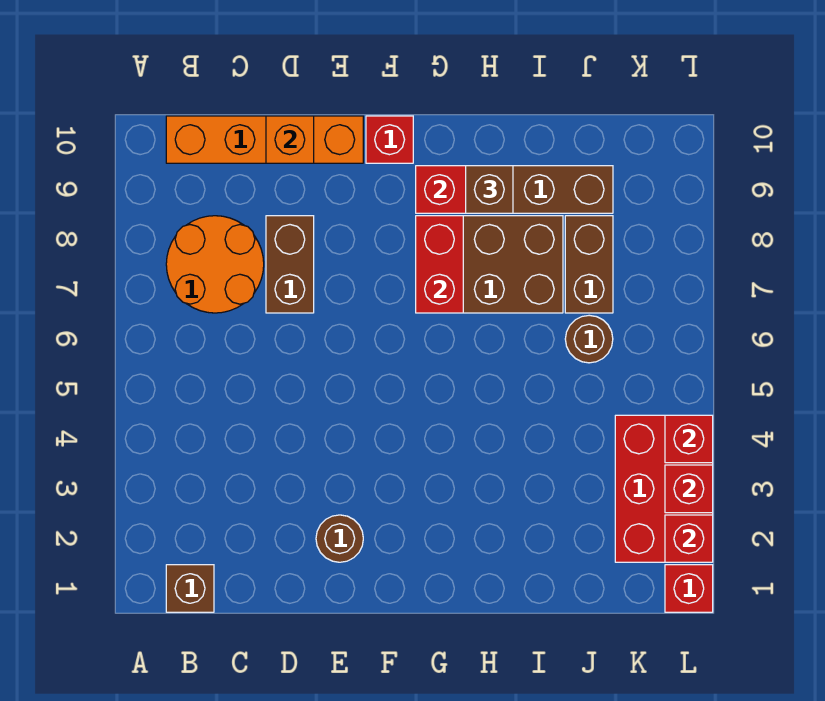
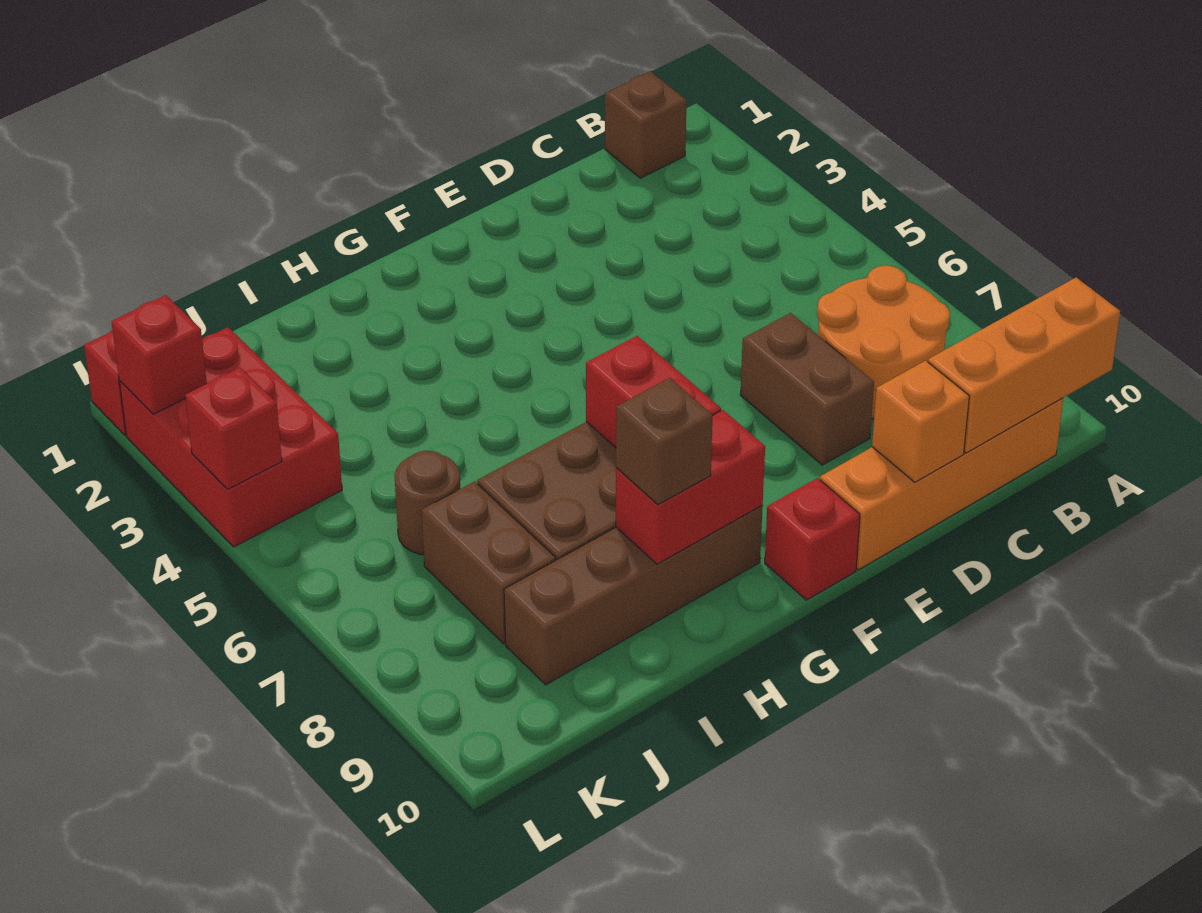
none -> orange brick A10:C10 level 2
brown round brick E2 level 1 -> none
red brick L3 level 2 -> none

